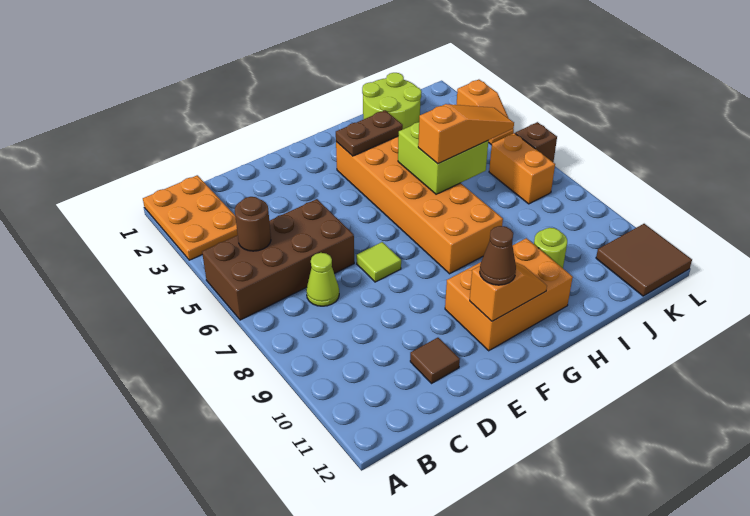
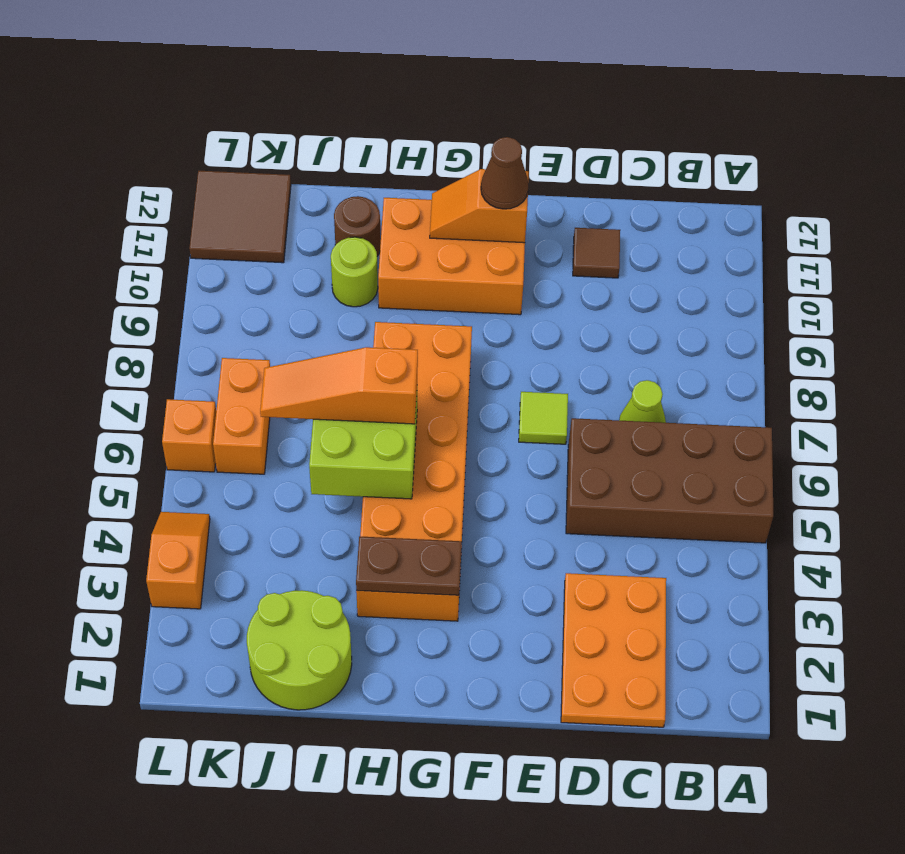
orange plate A1:B3 level 1 -> orange plate C1:D3 level 1
brown round brick B5 level 2 -> brown round brick I11 level 1
brown brick L6 level 1 -> orange brick L6 level 1

